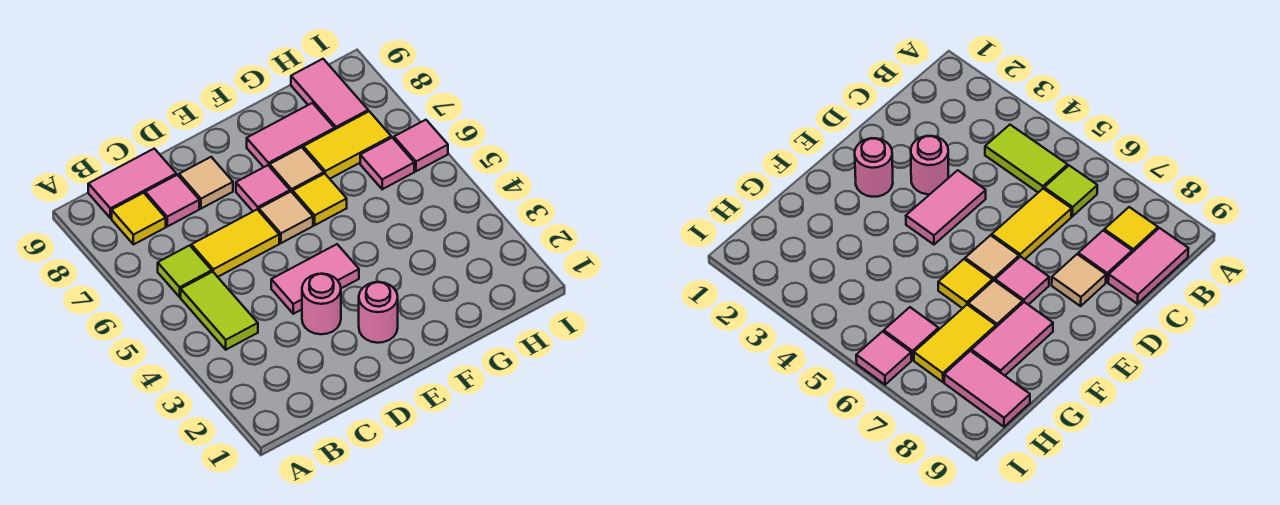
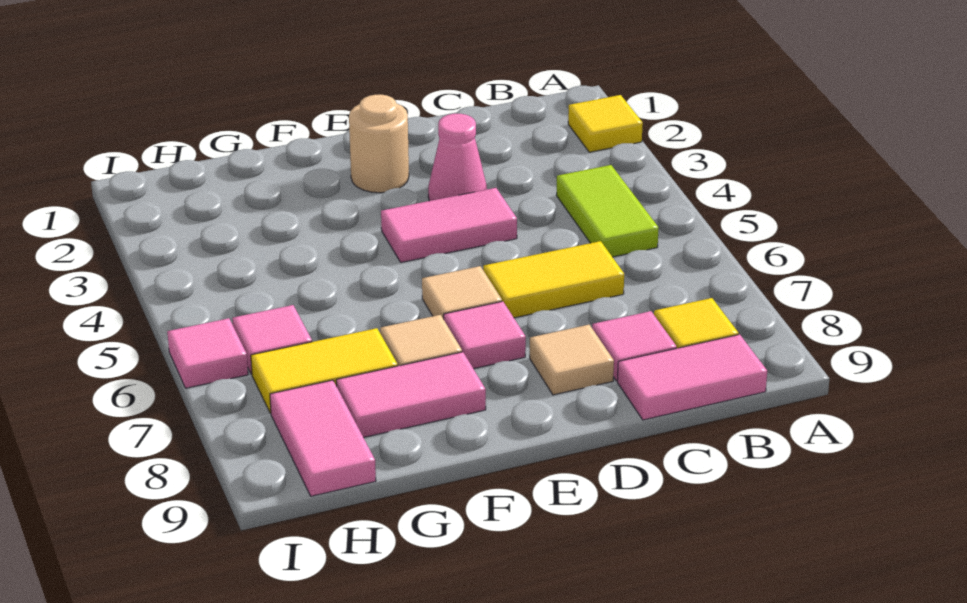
lime tile B6 level 1 -> none
pink round brick D3 level 1 -> pink cone D3 level 1
pink round brick E2 level 1 -> tan round brick E2 level 1
yellow tile F6 level 1 -> yellow tile A2 level 1

